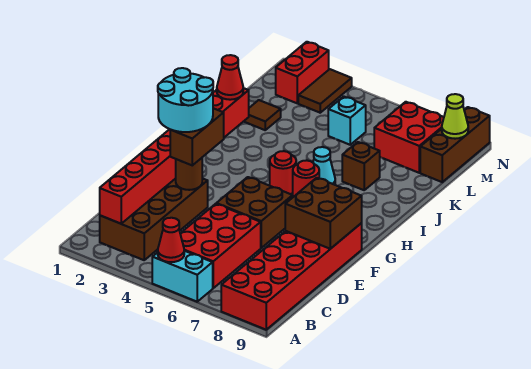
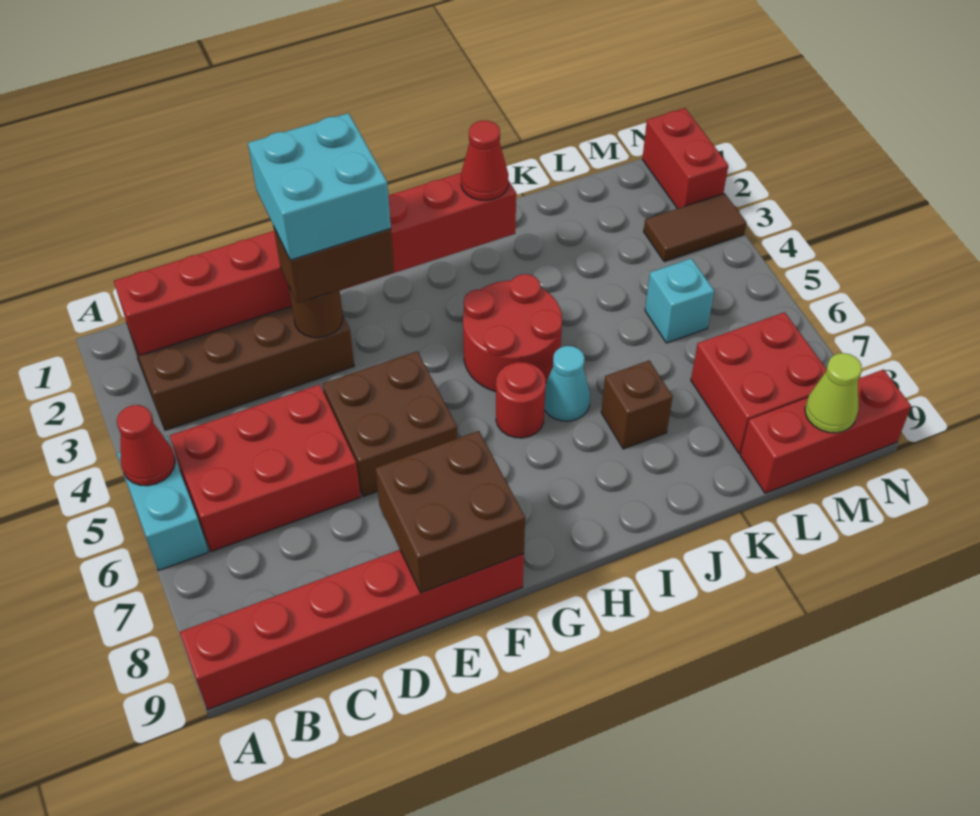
red brick A8:F9 level 1 -> red brick A9:F9 level 1
cyan round brick E2:F3 level 4 -> cyan brick E2:F3 level 4
red round brick H5 level 1 -> red round brick H4:I5 level 1
brown tile K2 level 1 -> none
brown brick L9:N9 level 1 -> red brick L9:N9 level 1
red brick M2:N2 level 1 -> red brick N1:N2 level 1

